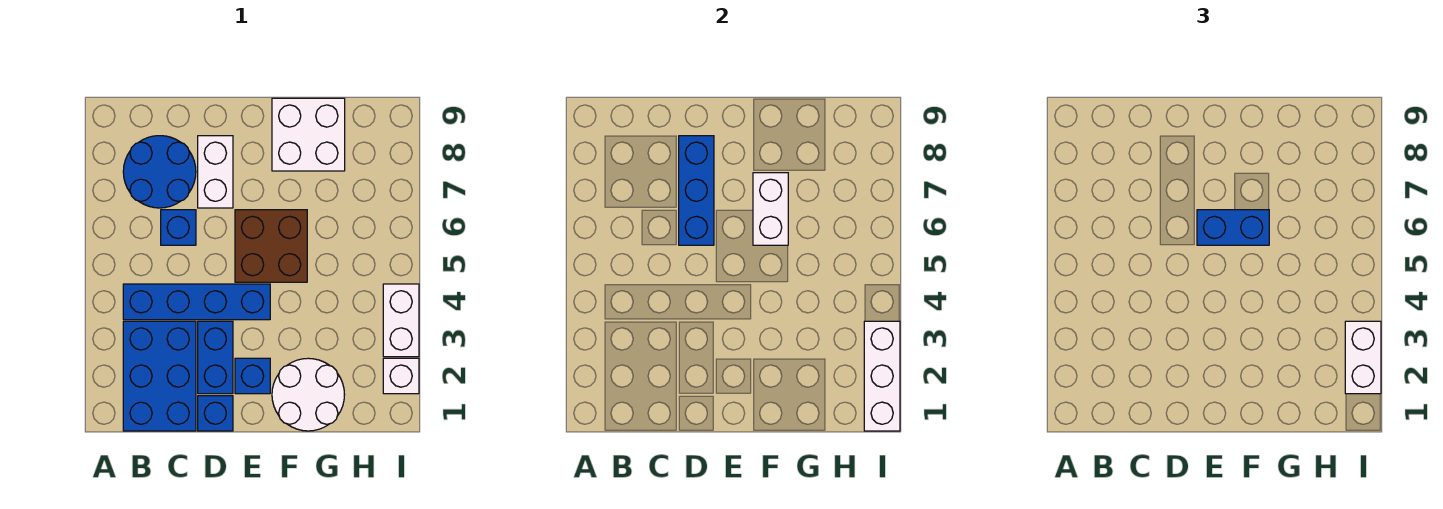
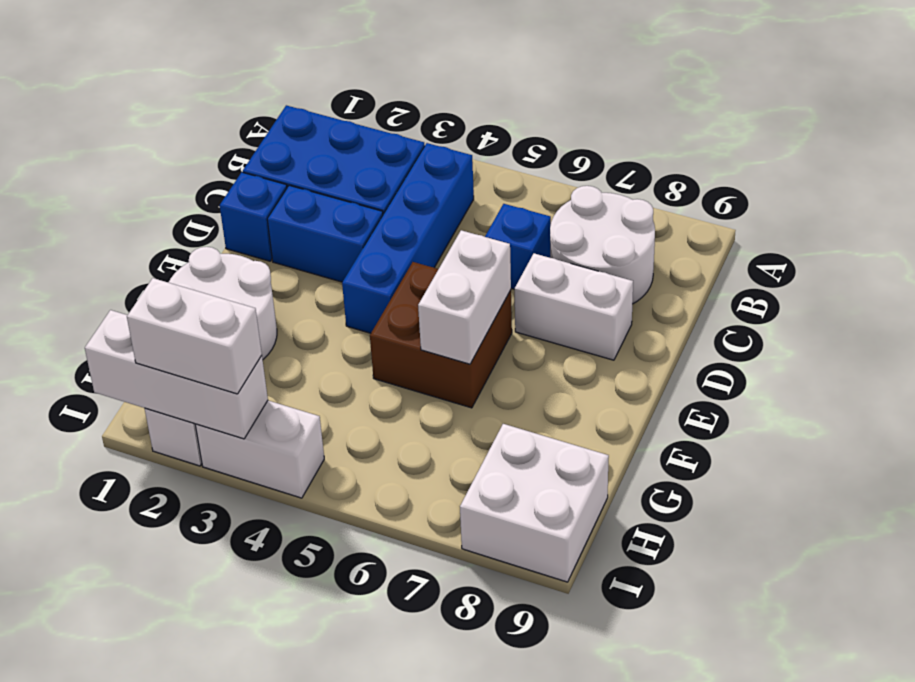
blue round brick B7:C8 level 1 -> white round brick B7:C8 level 1
blue brick D6:D8 level 2 -> none
blue brick E2 level 1 -> none
blue brick E6:F6 level 3 -> none
white brick F6:F7 level 2 -> white brick E6:F6 level 2
white brick F8:G9 level 1 -> white brick H8:I9 level 1

